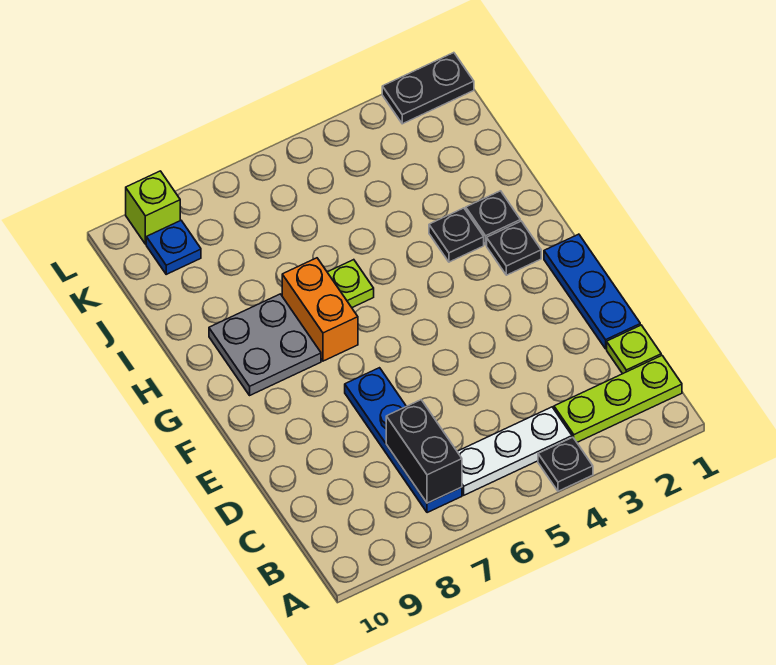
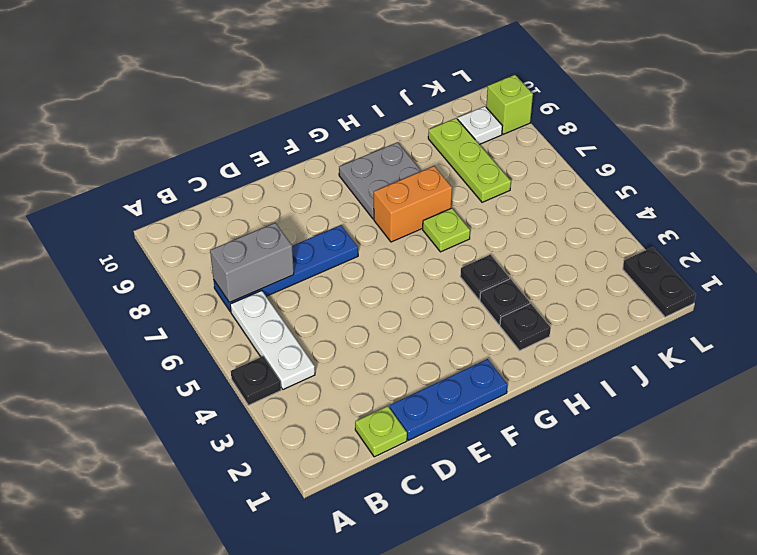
lime plate B1:B3 level 1 -> lime plate J7:J9 level 1
black brick B7:C7 level 2 -> grey brick B7:C7 level 2
black plate G2 level 1 -> black plate H4 level 1
blue plate K9 level 1 -> white plate K9 level 1

